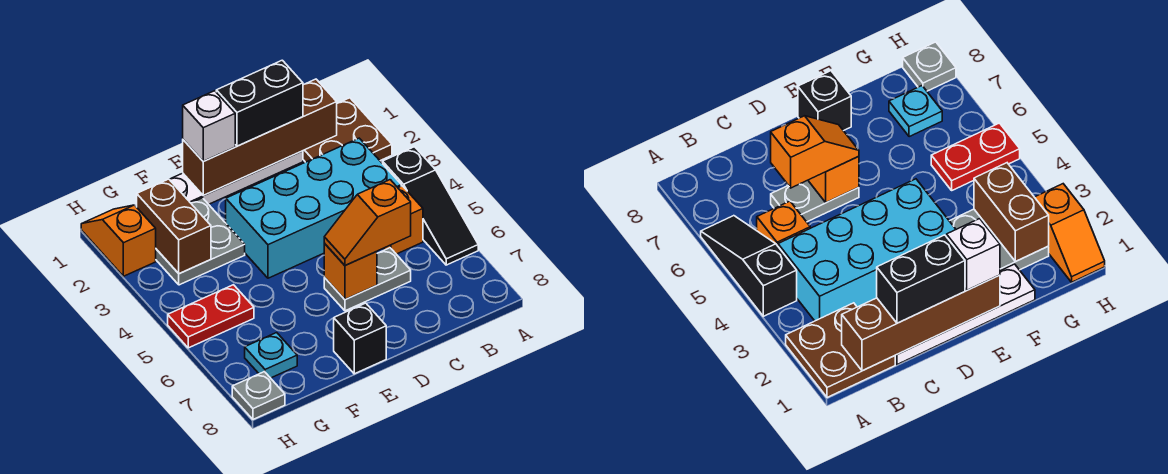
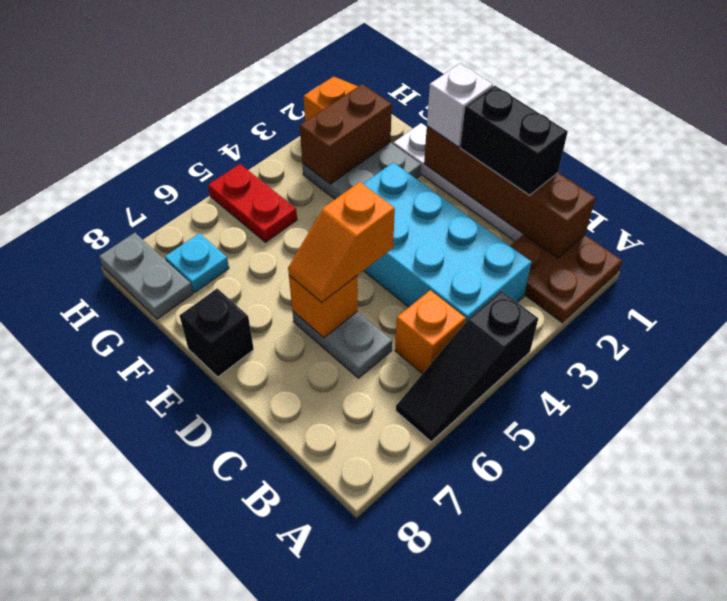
orange slope C6:D6 level 3 top C -> orange slope D5:D6 level 3 top 5
grey plate H8 level 1 -> grey plate G8:H8 level 1

